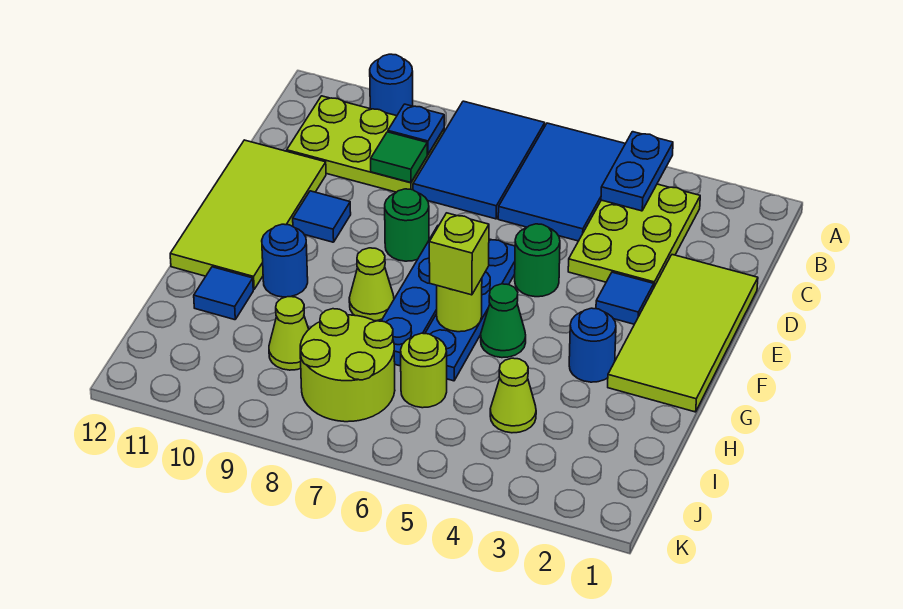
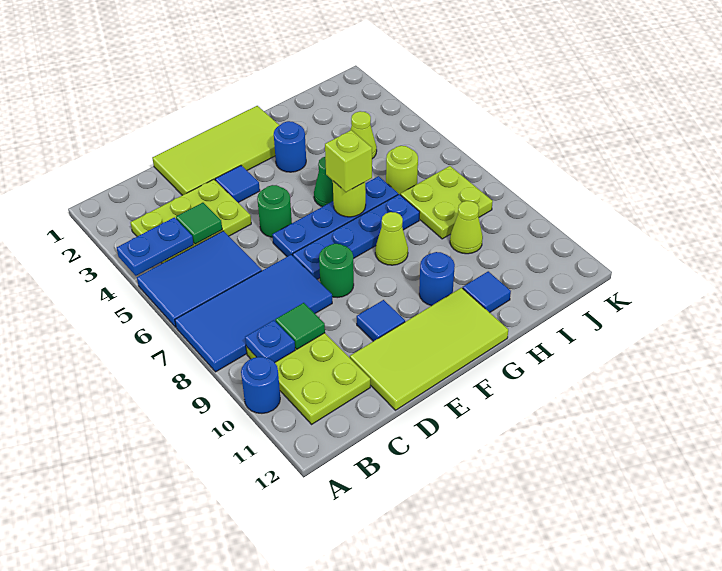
blue tile A7:C8 level 1 -> blue tile A7:D8 level 1
none -> green tile C4 level 2
lime round brick I7:J8 level 1 -> lime plate I7:J8 level 1

